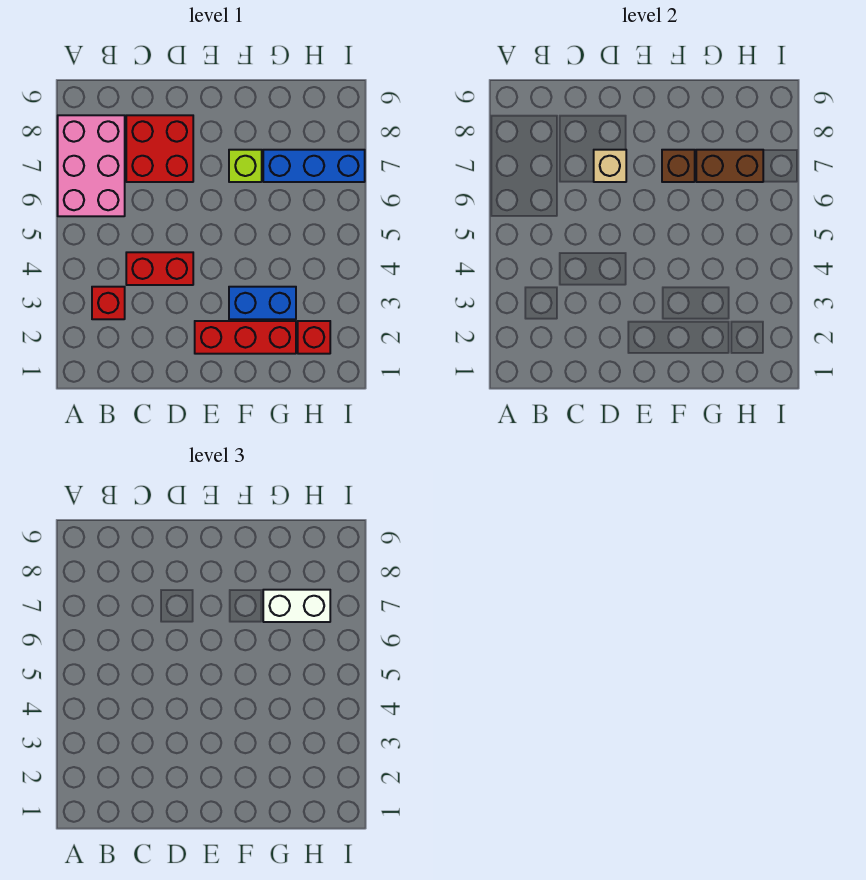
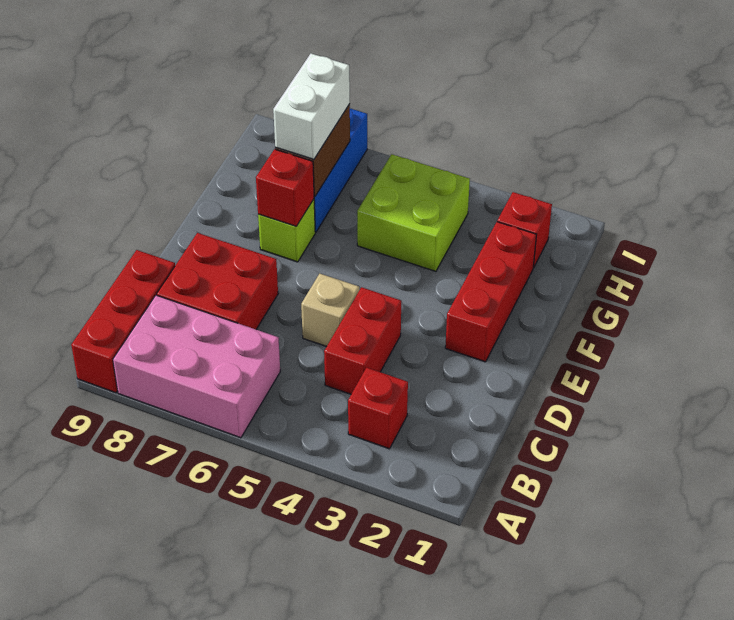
none -> red brick A9:C9 level 1
tan brick D7 level 2 -> tan brick D5 level 1
blue brick F3:G3 level 1 -> none
brown brick F7 level 2 -> red brick F7 level 2
none -> lime brick G4:H5 level 1

